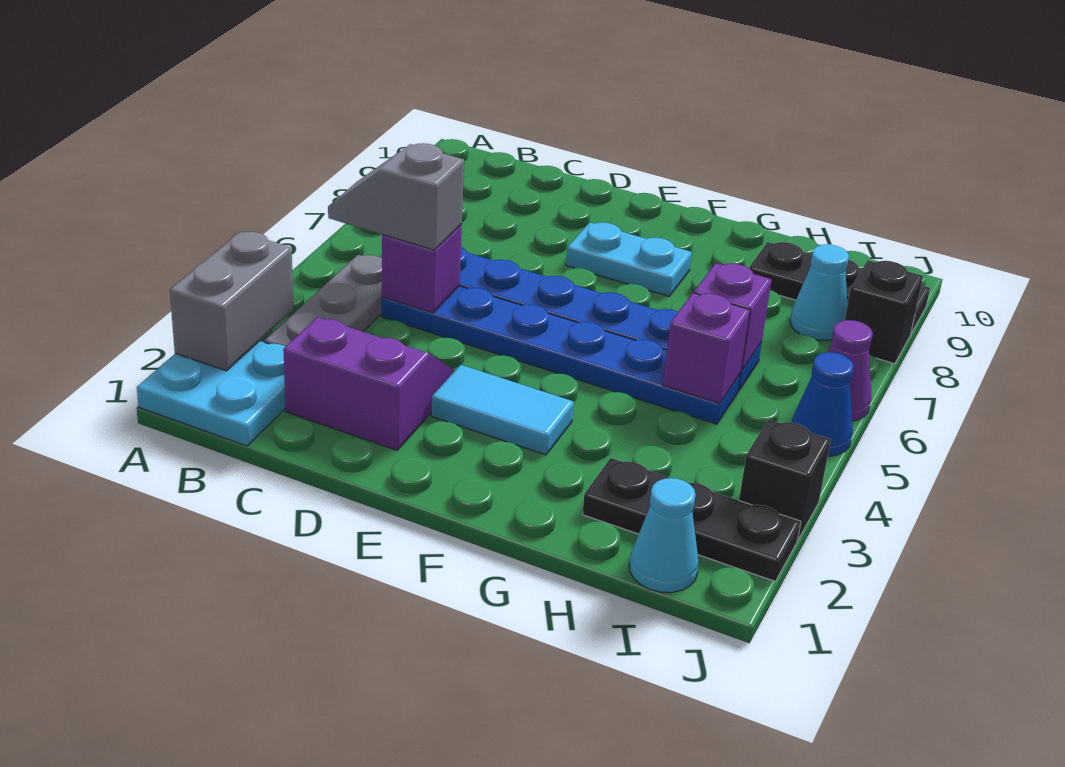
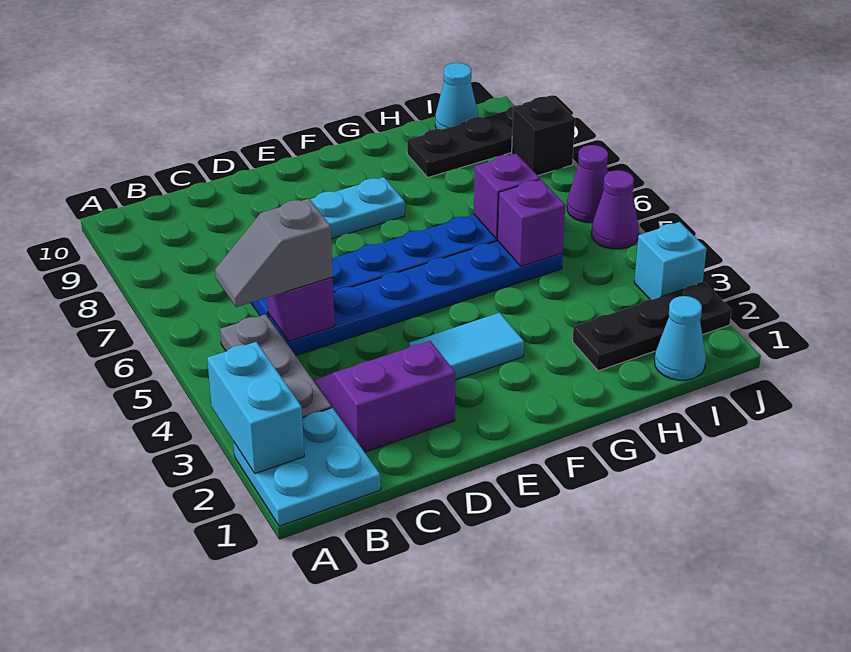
grey brick A2:A3 level 2 -> cyan brick A2:A3 level 2
cyan cone I8 level 1 -> cyan cone I10 level 1
black brick J3 level 1 -> cyan brick J3 level 1
blue cone J5 level 1 -> purple cone J5 level 1

